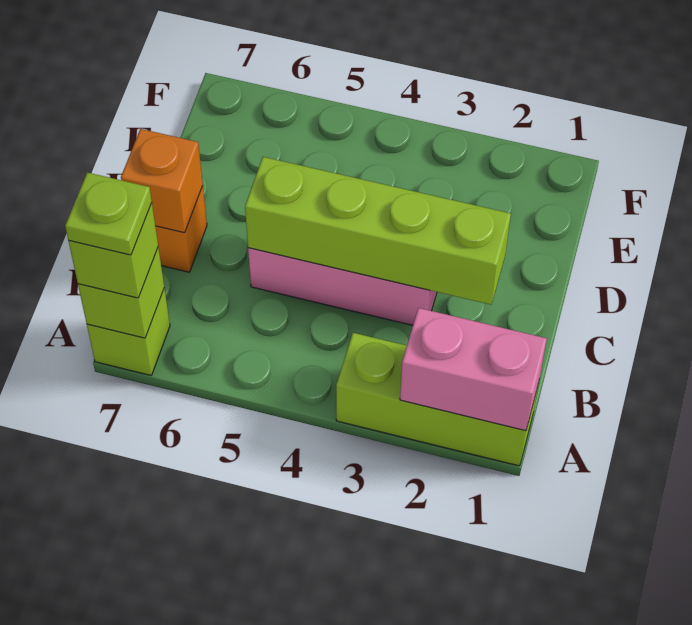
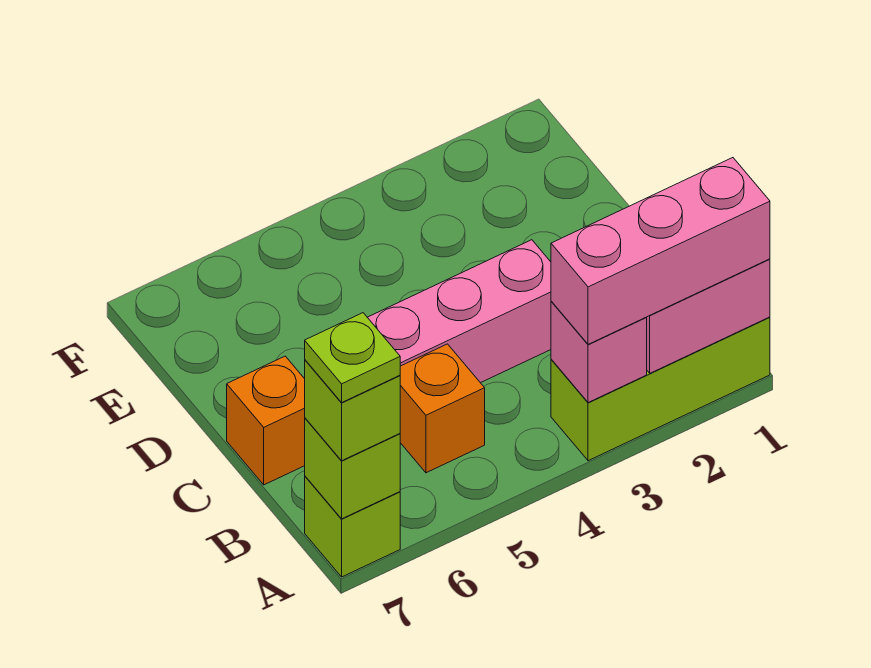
none -> pink brick A1:A3 level 3
none -> pink brick A3 level 2
lime brick C2:C5 level 2 -> none
orange brick C7 level 2 -> orange brick B5 level 1

